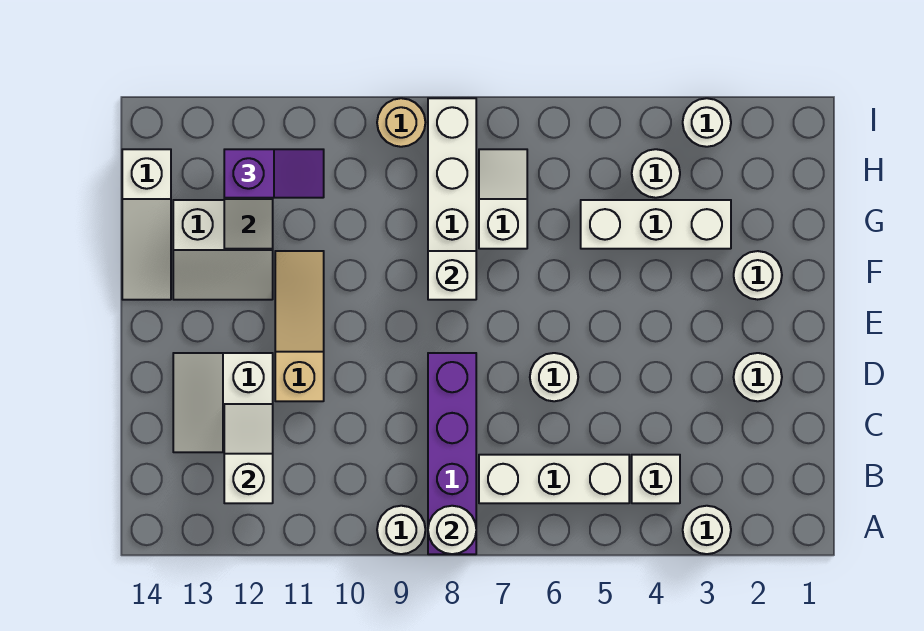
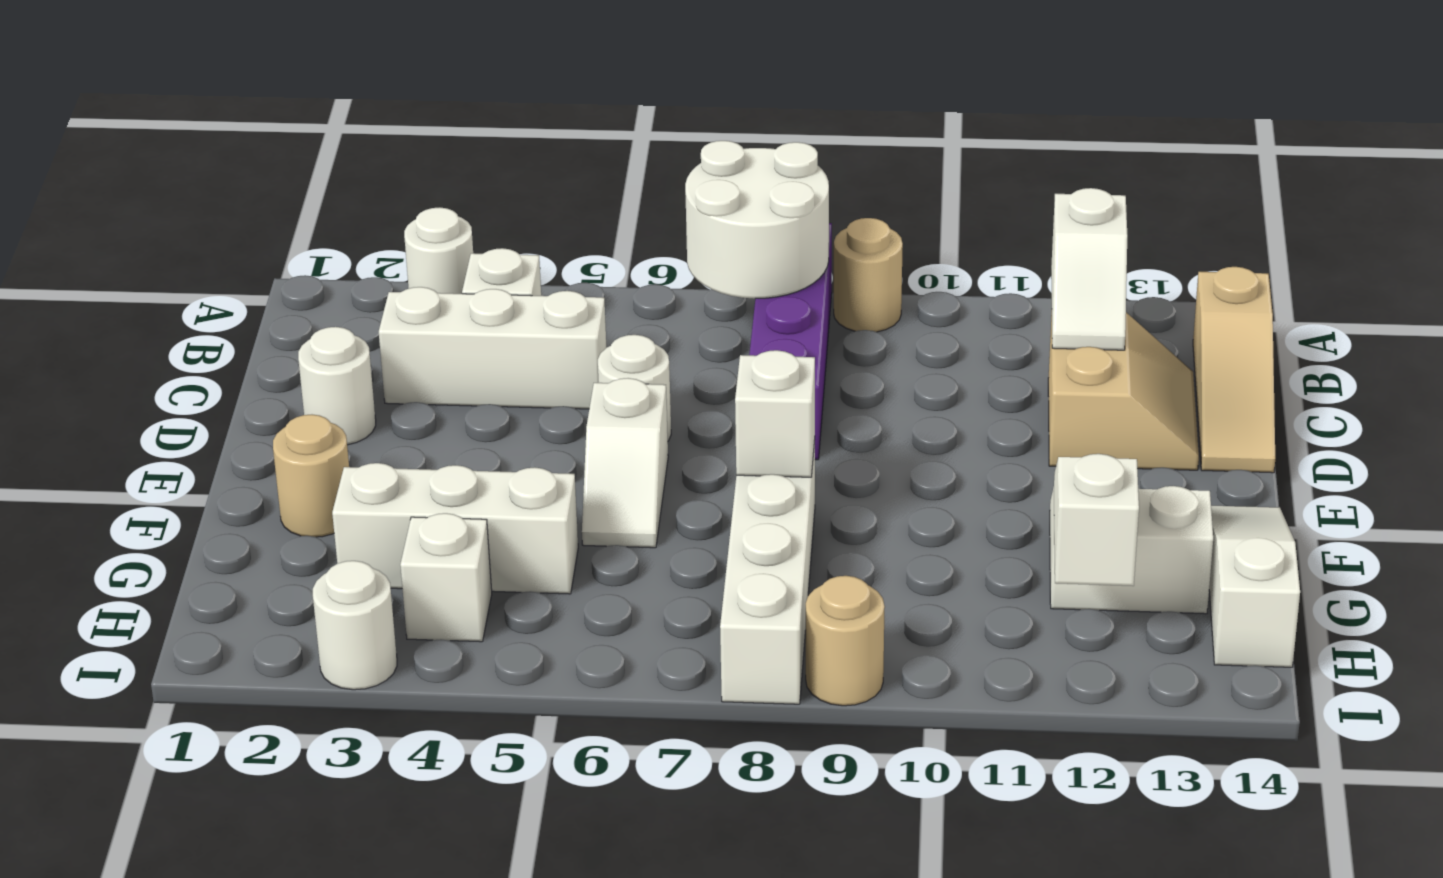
white round brick A8 level 2 -> white round brick A7:B8 level 2
white round brick A9 level 1 -> tan round brick A9 level 1
white brick B5:B7 level 1 -> white brick C3:C5 level 1
white slope C12:D13 level 1 top 12 -> tan slope C12:D13 level 1 top 12
tan slope D11:F11 level 1 top D -> tan slope B14:D14 level 1 top B
white round brick F2 level 1 -> tan round brick F2 level 1
white slope G7:H7 level 1 top G -> white slope E6:F6 level 1 top E
white round brick H4 level 1 -> white brick H4 level 1
purple slope H11:H12 level 3 top 12 -> none

